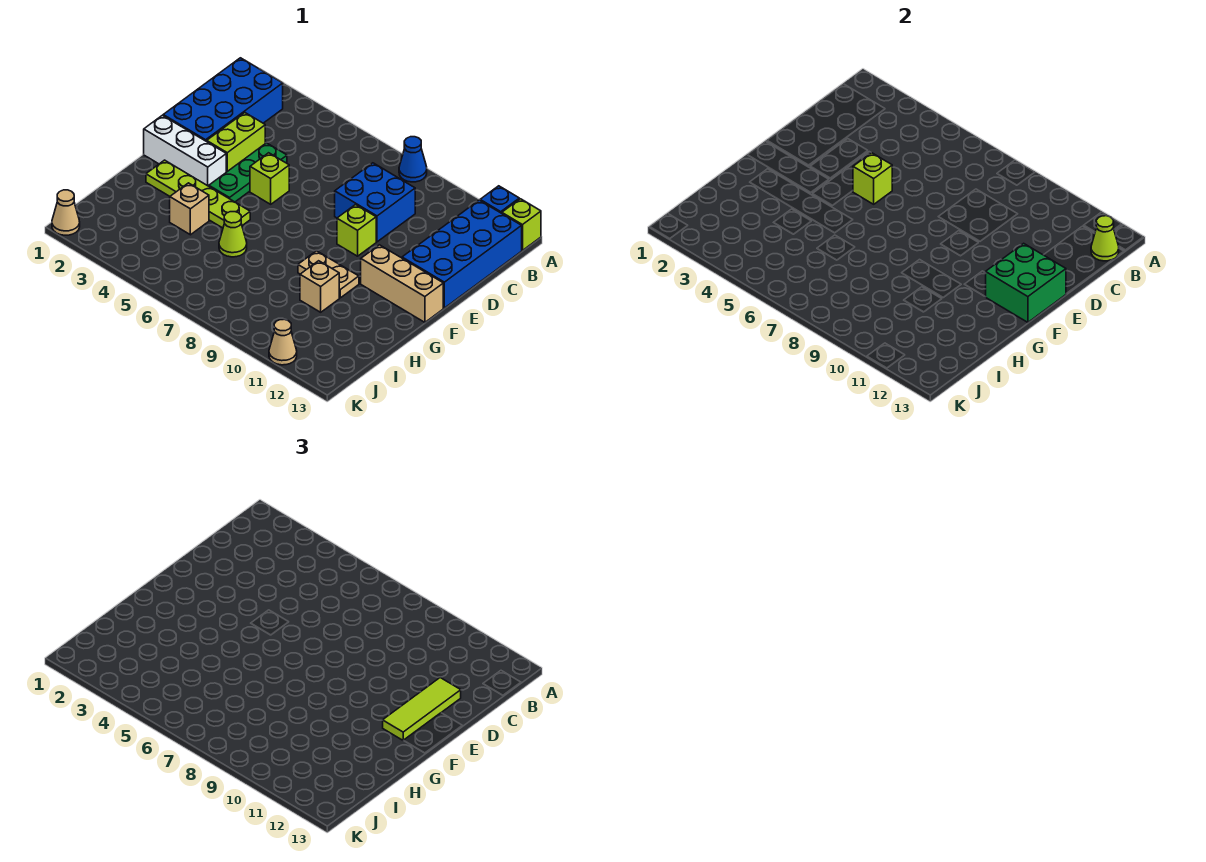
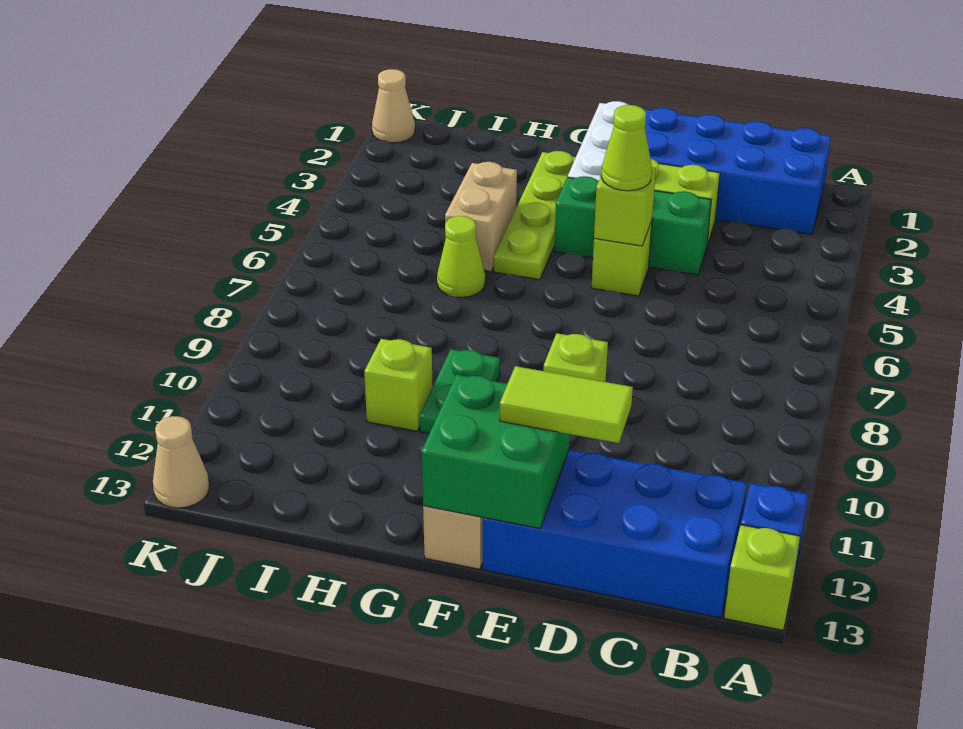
blue cone A8 level 1 -> none
lime cone B13 level 2 -> lime cone E5 level 3
blue brick C8:D9 level 1 -> none
green plate D4:F4 level 1 -> green brick D4:F4 level 1
lime tile D12:F12 level 3 -> lime tile D12:E12 level 3
tan plate G9:G10 level 1 -> green plate G9:G10 level 1
tan brick H4 level 1 -> tan brick H4:H5 level 1
tan brick H10 level 1 -> lime brick H10 level 1
tan cone K11 level 1 -> tan cone K13 level 1

